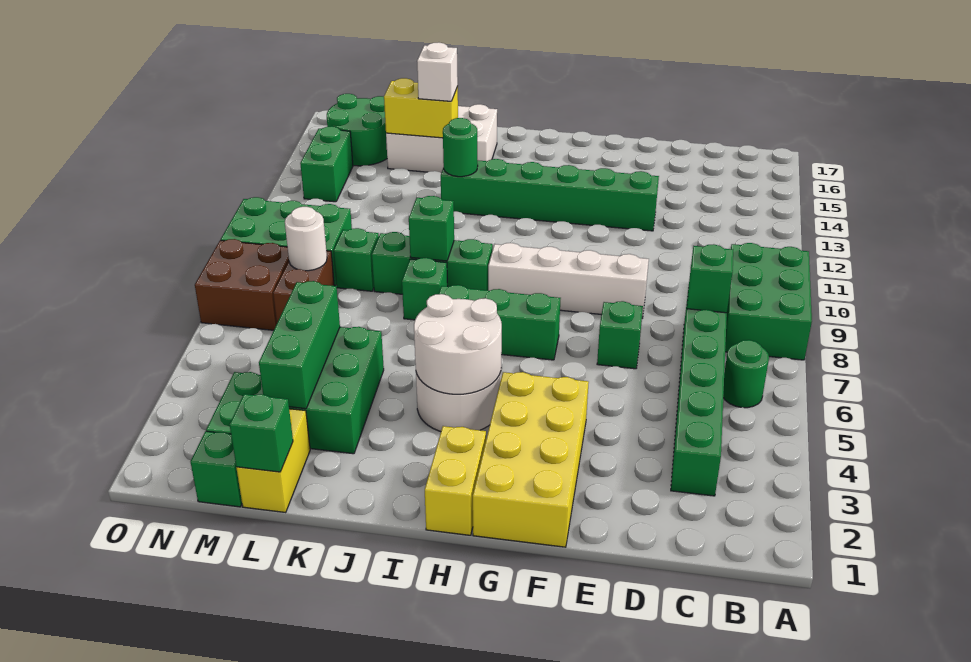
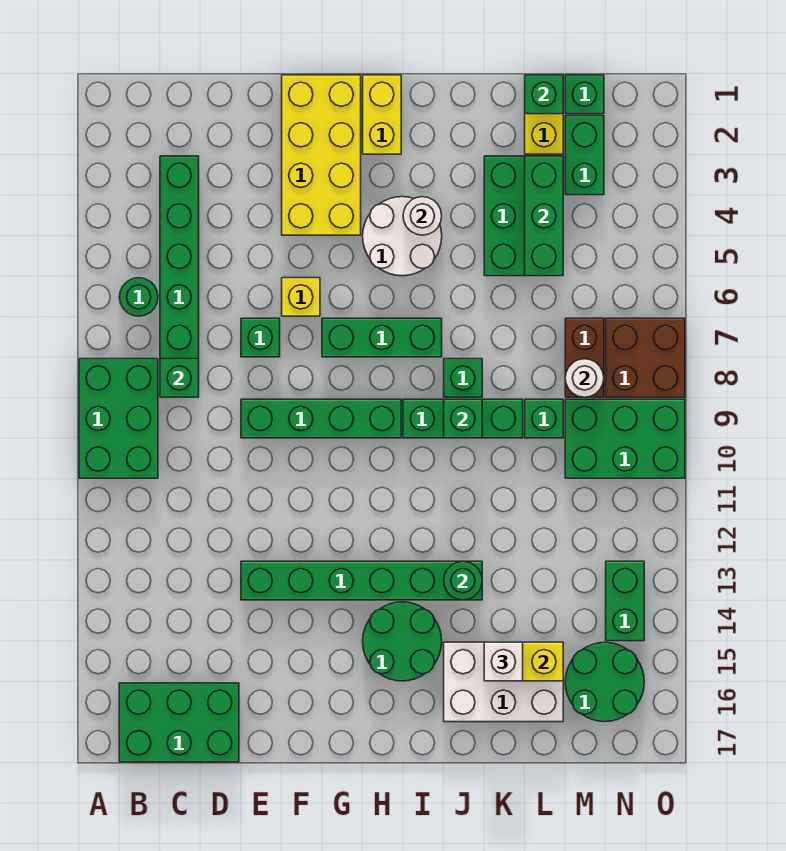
none -> green brick B16:D17 level 1
white brick E9:H9 level 1 -> green brick E9:H9 level 1
none -> yellow brick F6 level 1
white round brick H4:I5 level 2 -> white round brick I4 level 2
none -> green round brick H14:I15 level 1

